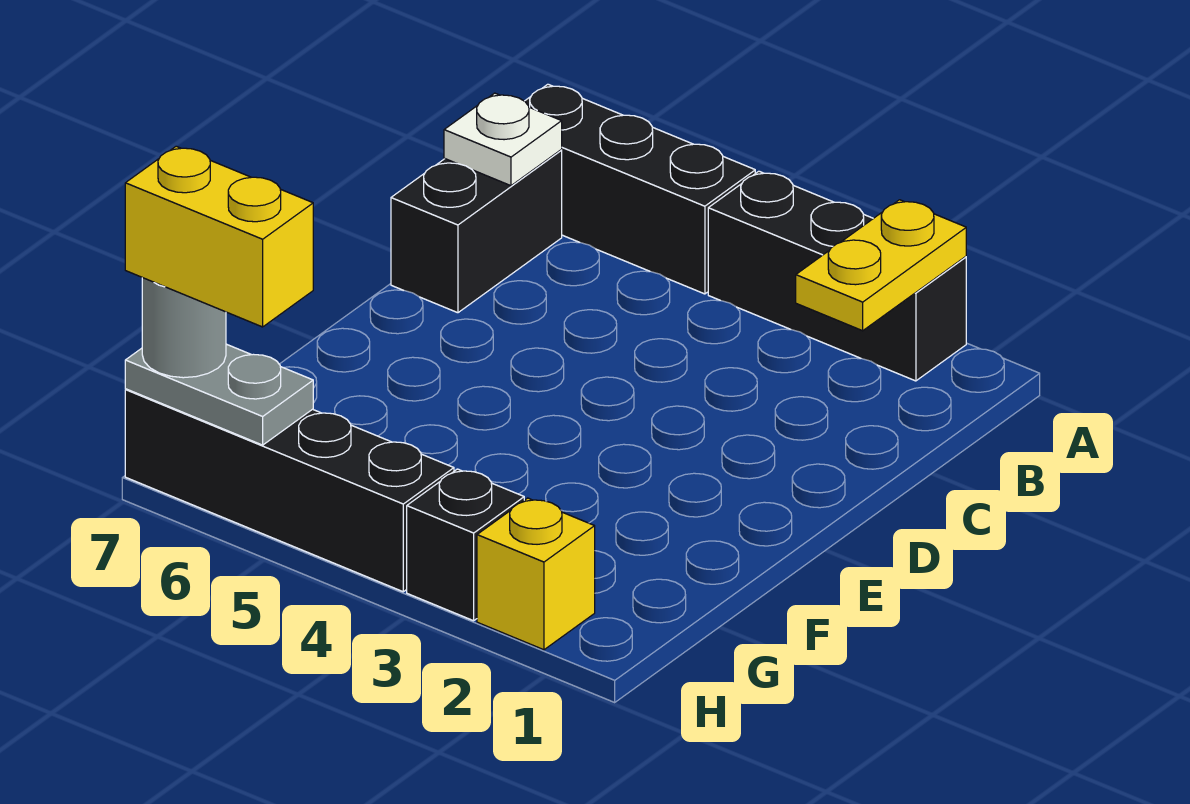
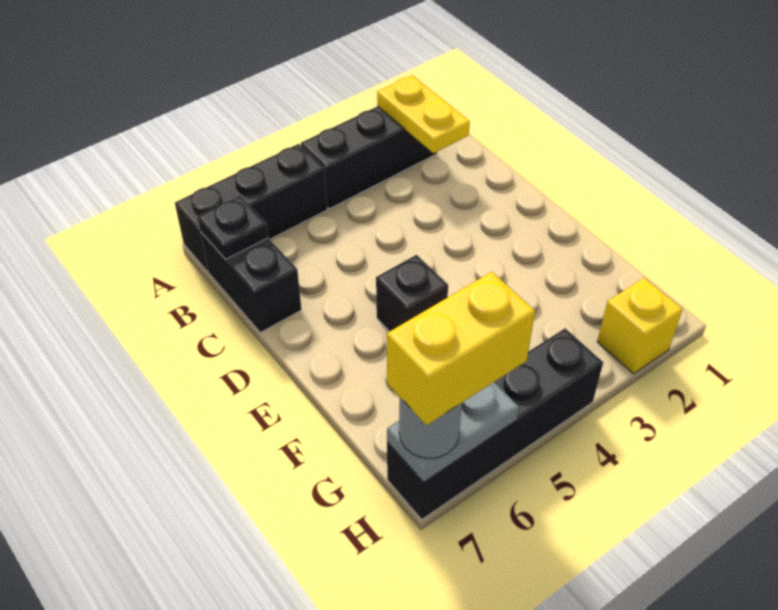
white plate B7 level 2 -> black plate B7 level 2
black brick H3 level 1 -> black brick E5 level 1

